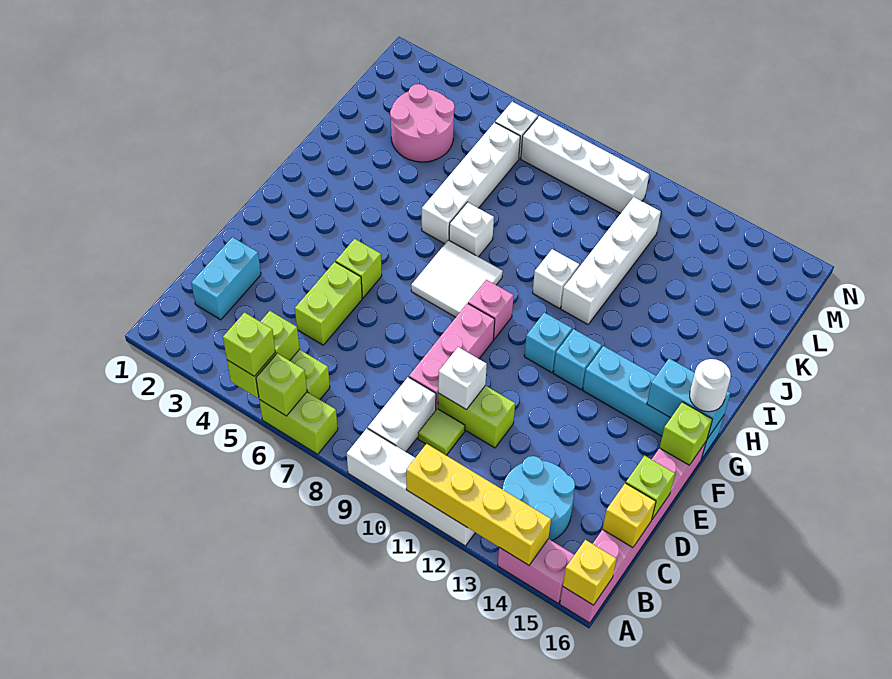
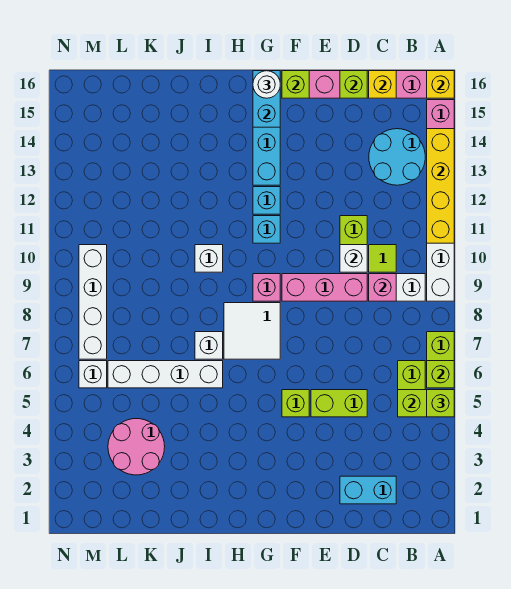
none -> pink brick C9 level 2
white brick I11:L11 level 1 -> none

